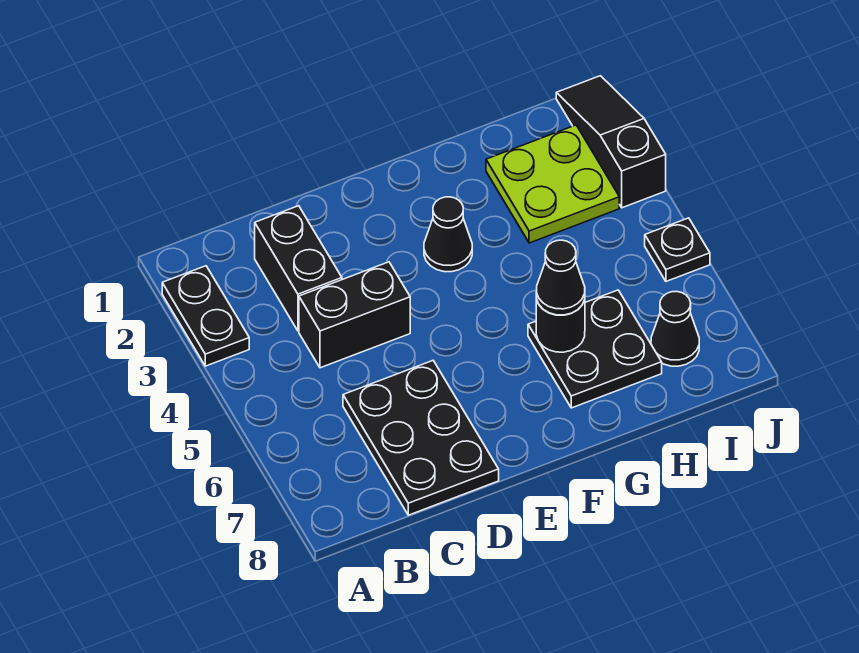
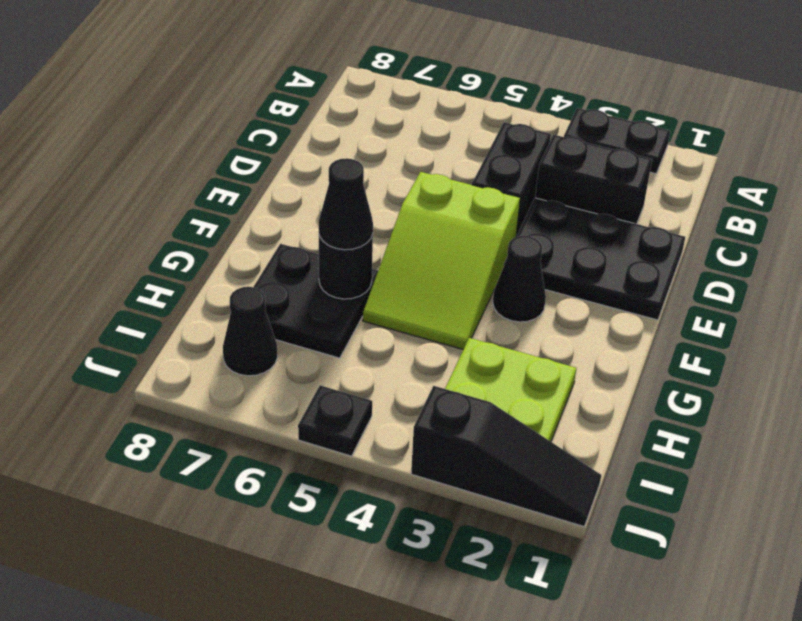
black plate C6:D8 level 1 -> black plate D1:E3 level 1
none -> lime slope E4:G5 level 1 top E

